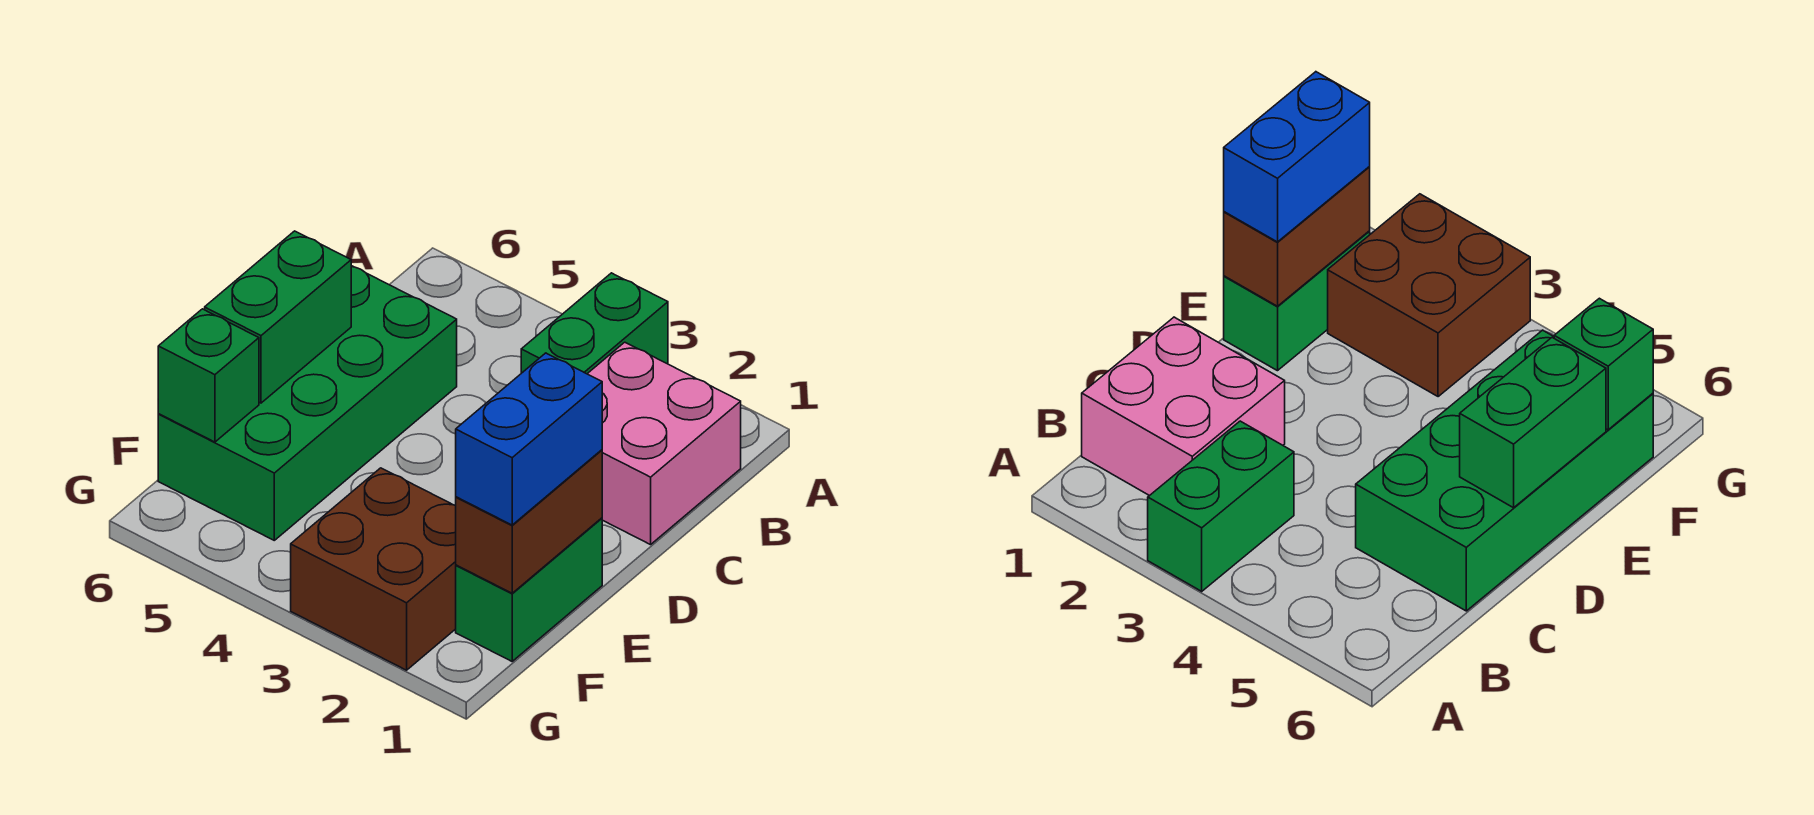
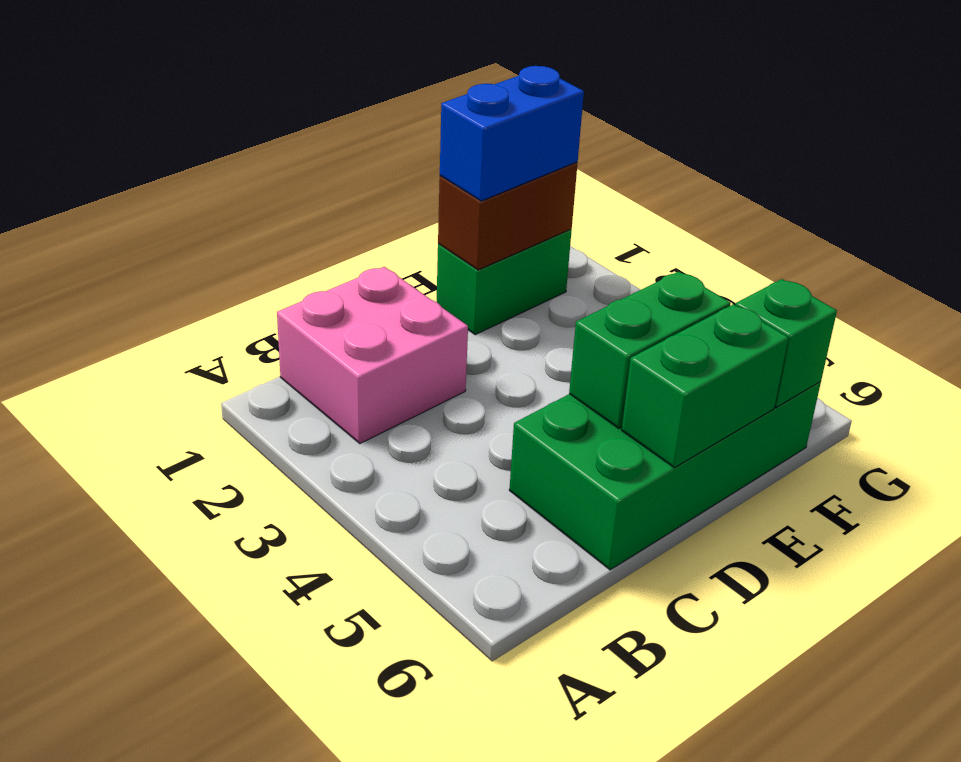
green brick A3:B3 level 1 -> green brick D5:E5 level 2
brown brick F2:G3 level 1 -> none

